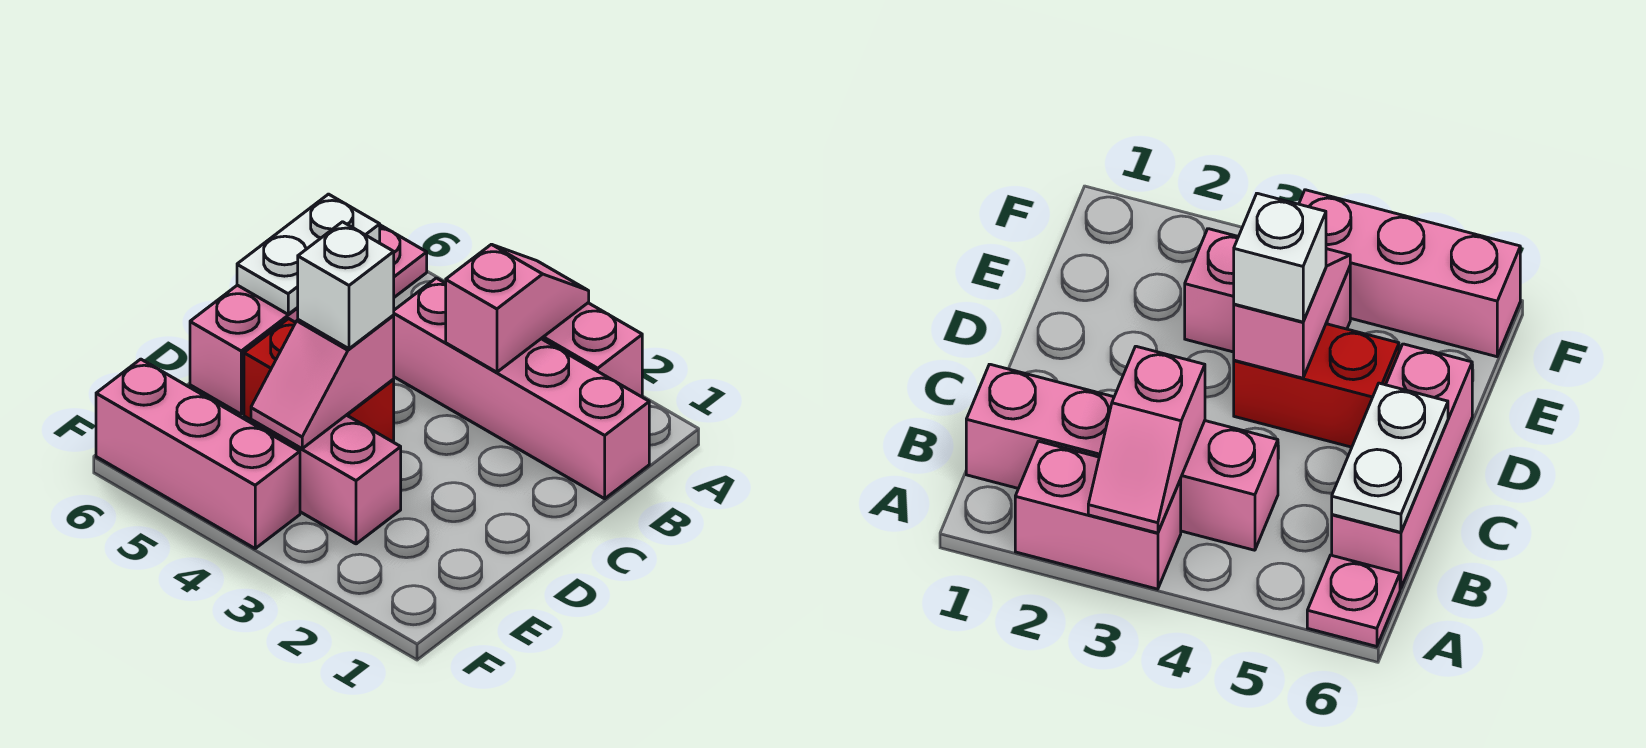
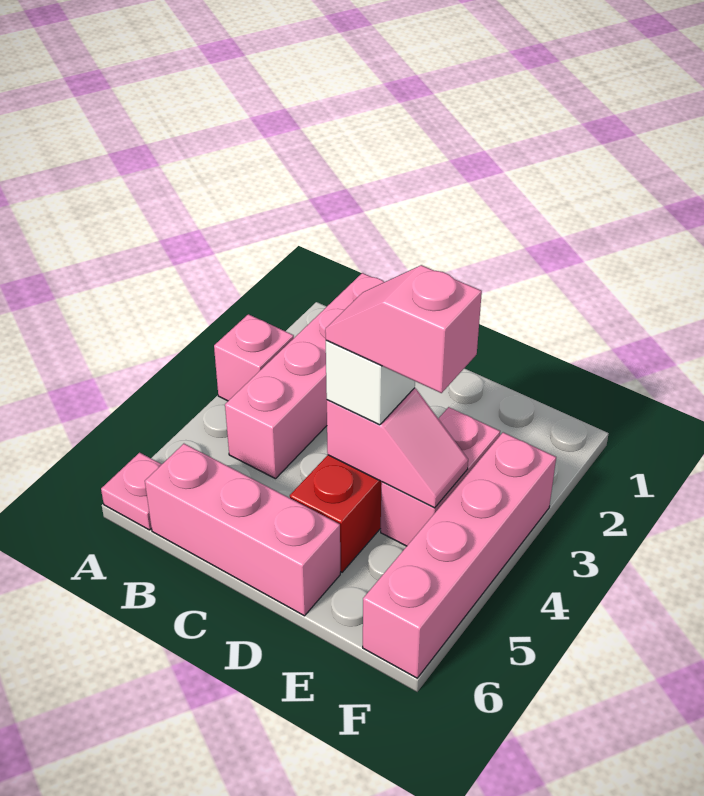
pink brick A2:A3 level 1 -> pink brick A3 level 1
pink slope A3:B3 level 2 top B -> pink slope D4:E4 level 4 top E
white plate B6:C6 level 2 -> none
pink brick F4:F6 level 1 -> pink brick F3:F6 level 1

